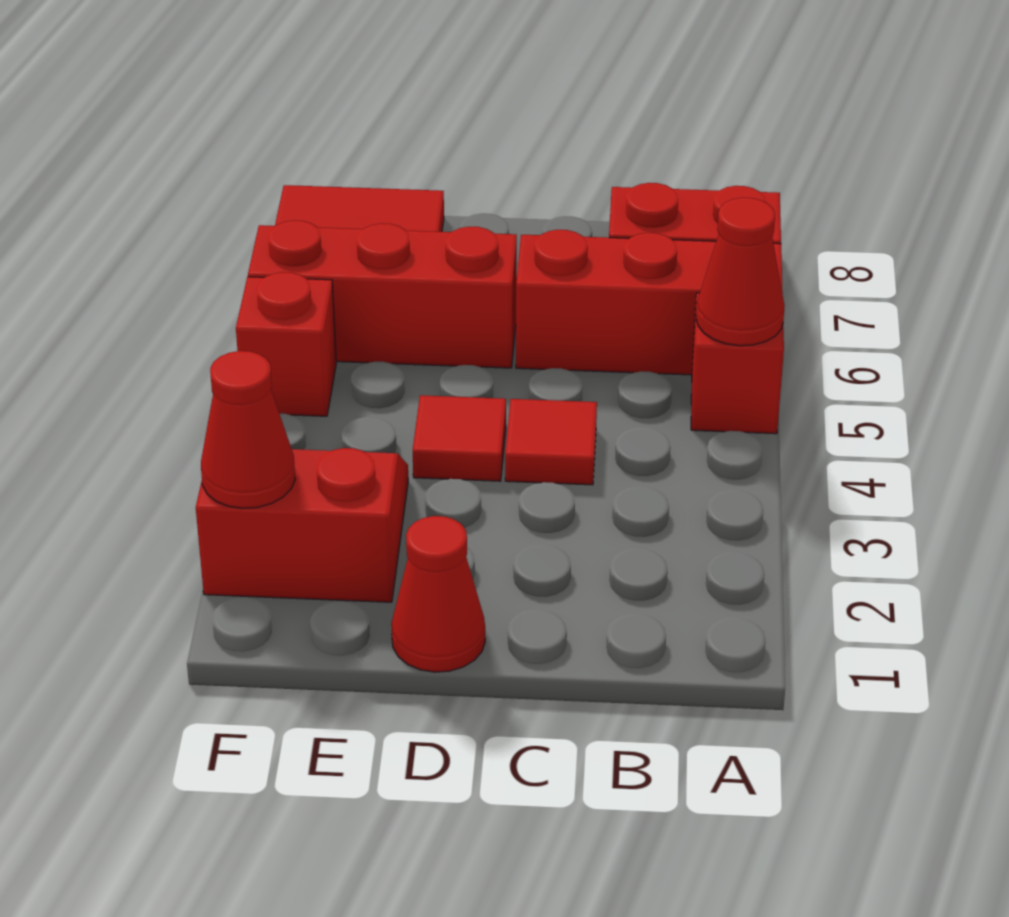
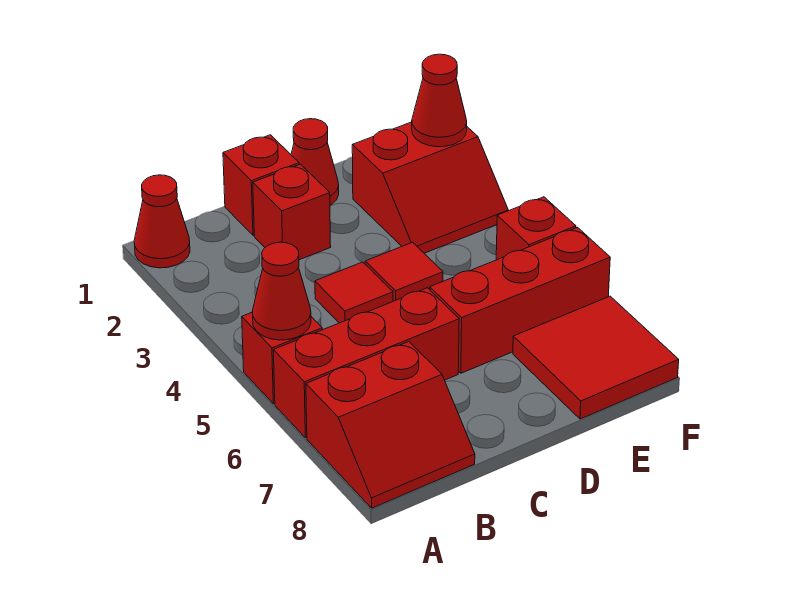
none -> red cone A1 level 1
none -> red brick C1 level 1
none -> red brick C2 level 1

